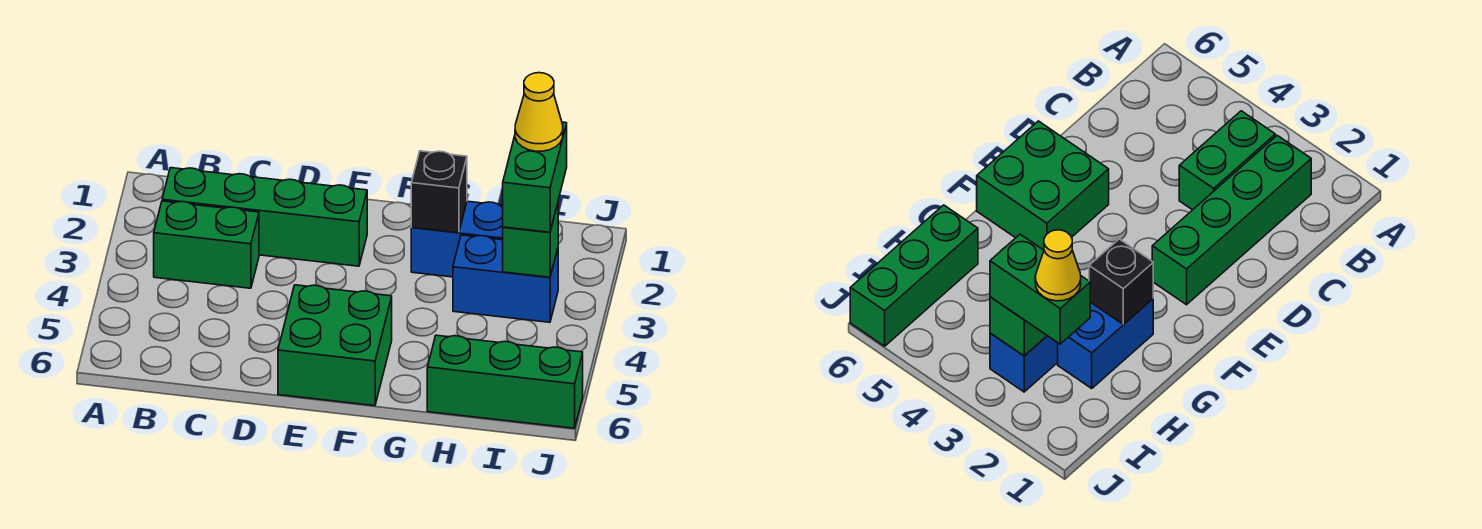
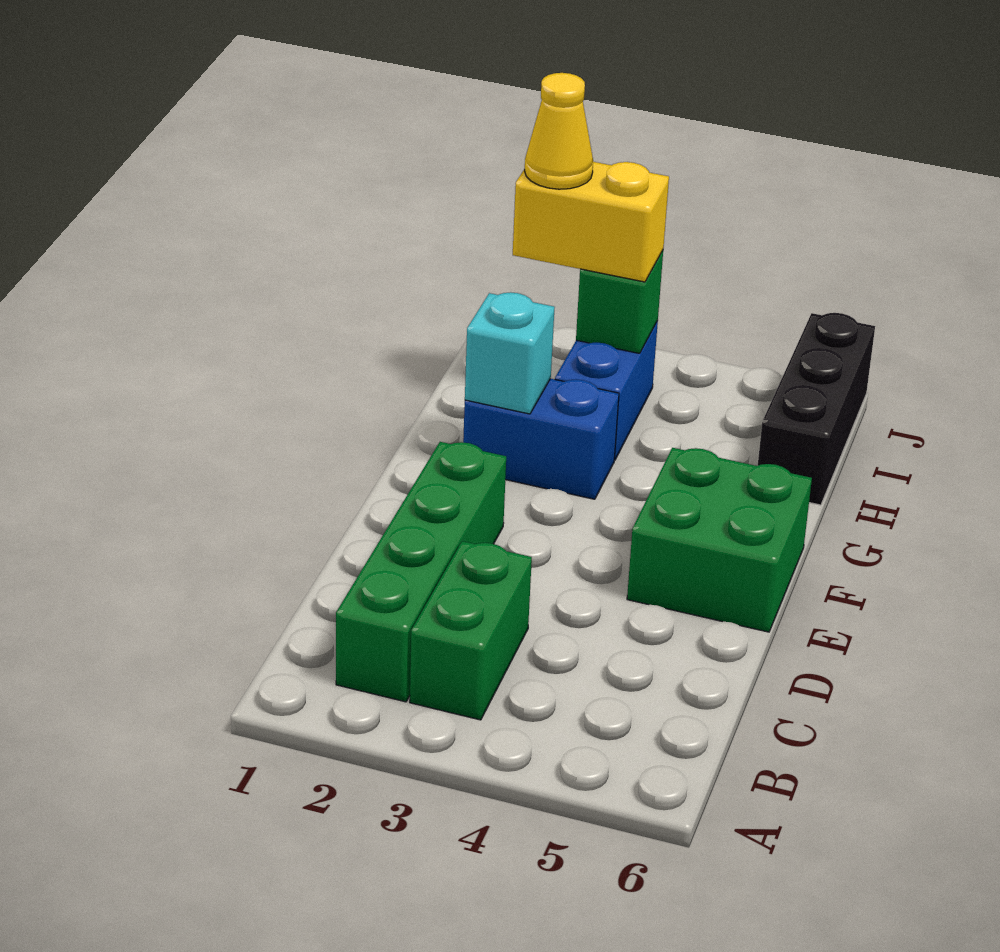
blue brick G2:H2 level 1 -> blue brick G2:G3 level 1
black brick G2 level 2 -> cyan brick G2 level 2
green brick H6:J6 level 1 -> black brick H6:J6 level 1
green brick I2:I3 level 3 -> yellow brick I2:I3 level 3

